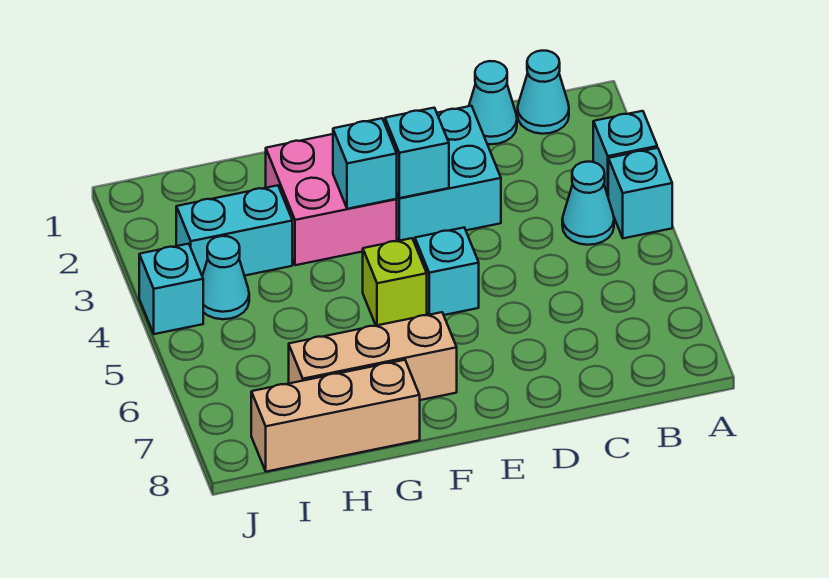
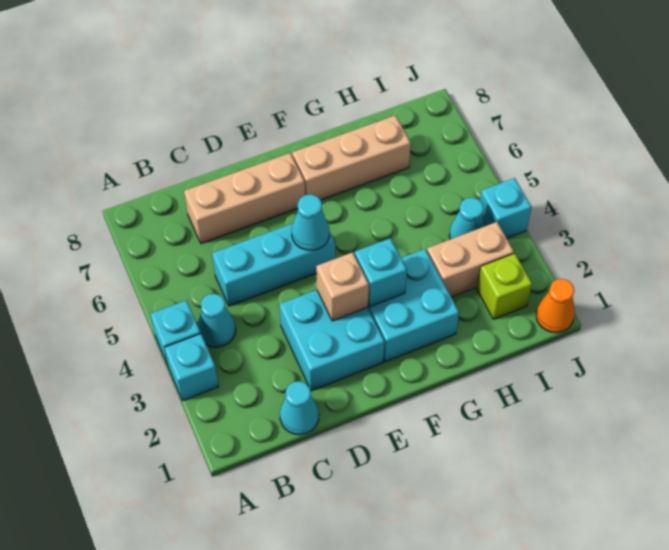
cyan cone B1 level 1 -> cyan cone E5 level 2
cyan brick E3 level 2 -> tan brick E3 level 2
cyan brick E5 level 1 -> cyan brick C5:E5 level 1
pink brick F2:G3 level 1 -> cyan brick F2:G3 level 1
lime brick F5 level 1 -> lime brick I2 level 1
tan brick G8:I8 level 1 -> tan brick C7:E7 level 1
cyan brick H3:I3 level 1 -> tan brick H3:I3 level 1
none -> orange cone J1 level 1

